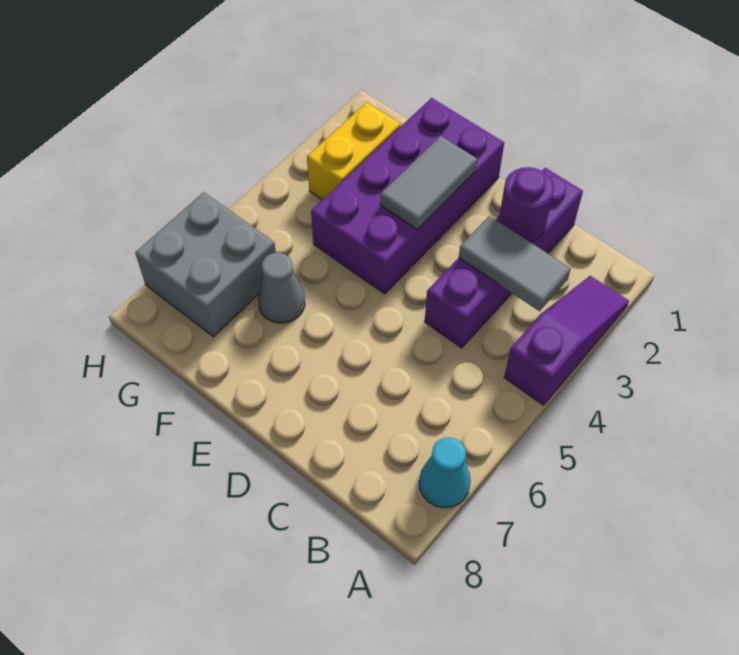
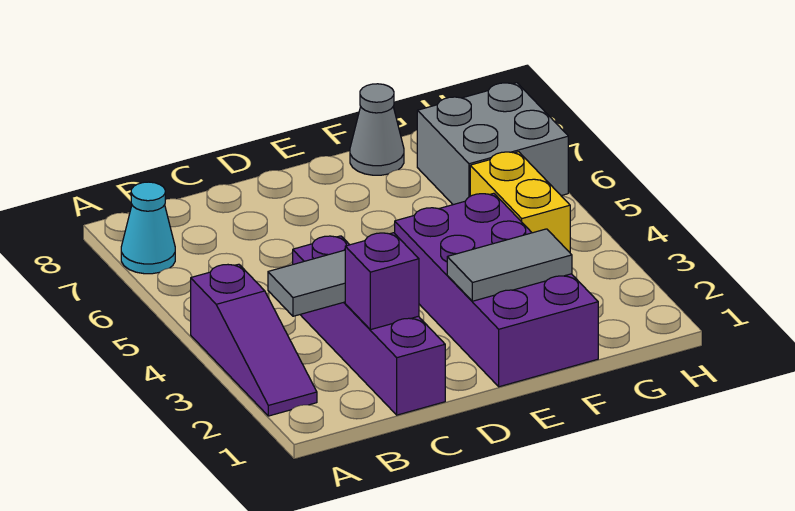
purple round brick C2 level 2 -> purple brick C2 level 2
grey tile E2:E3 level 2 -> grey tile E2:F2 level 2
grey cone F6 level 1 -> grey cone F8 level 1
yellow brick G2:G3 level 1 -> yellow brick G4:G5 level 1

